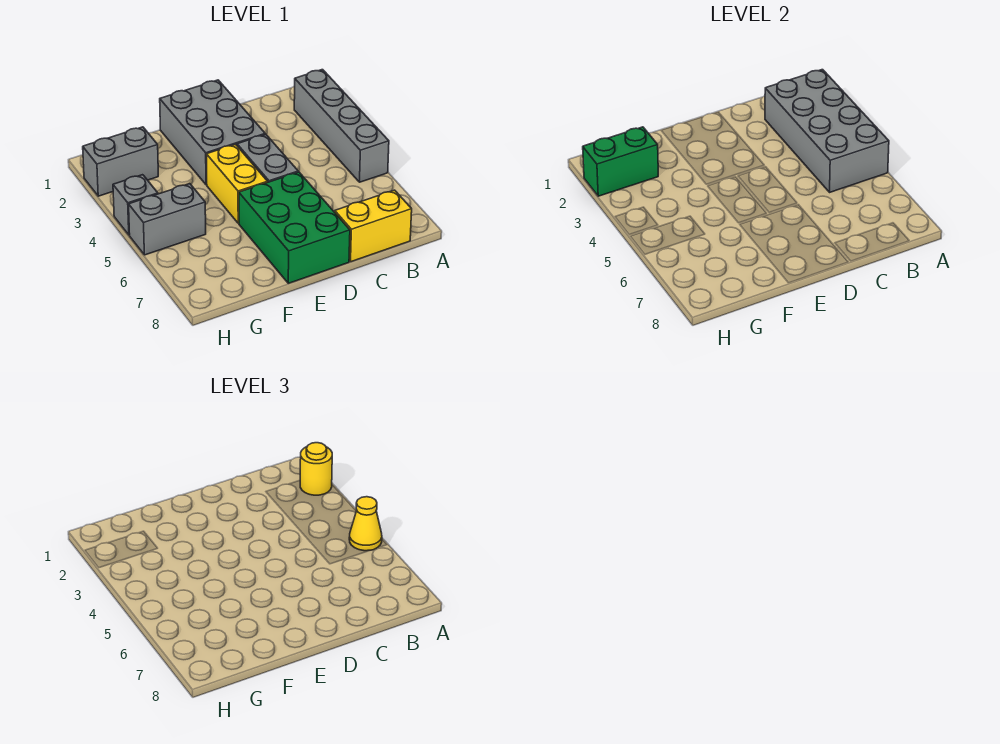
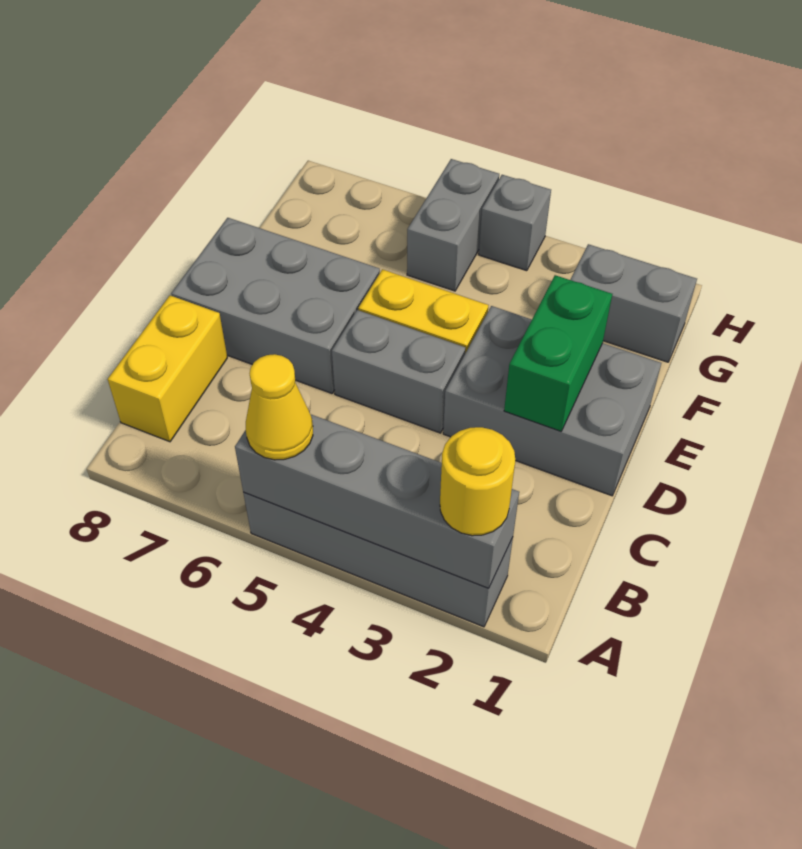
grey brick A2:B5 level 2 -> grey brick A2:A5 level 2
green brick D6:E8 level 1 -> grey brick D6:E8 level 1
grey brick G2:H2 level 1 -> grey brick G1:G2 level 1
green brick G2:H2 level 2 -> green brick D2:E2 level 2

